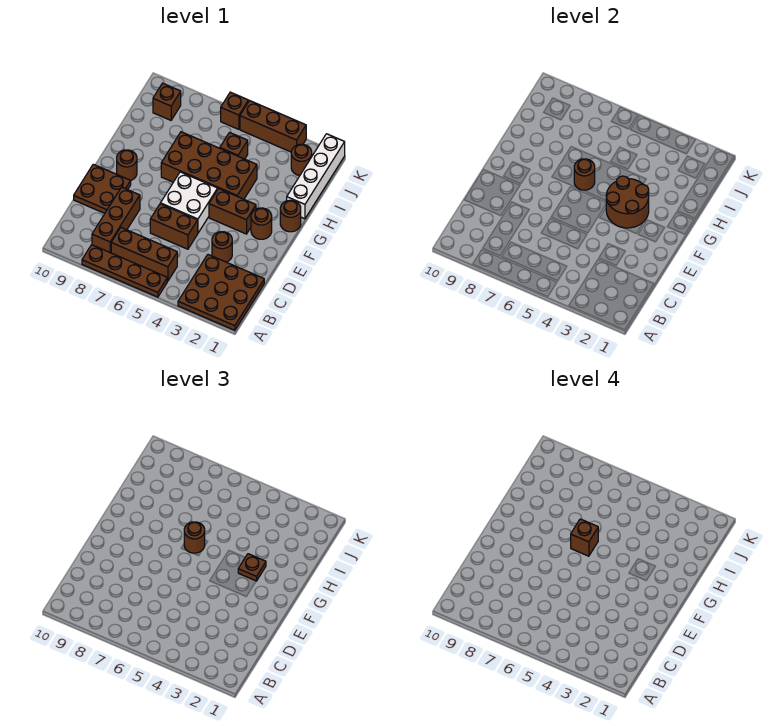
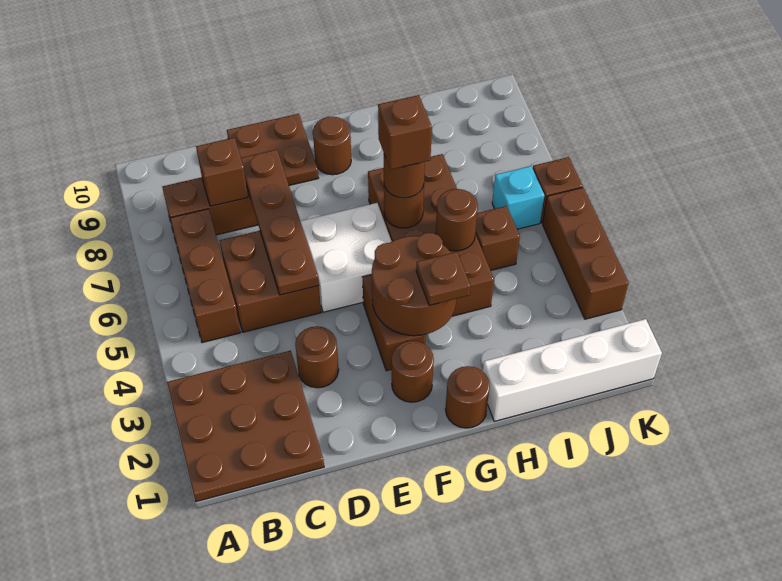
brown plate A5:A8 level 1 -> brown plate D5:D8 level 2
brown brick D5:D6 level 1 -> brown brick C5:D6 level 1
brown round brick J2 level 1 -> brown round brick H5 level 2
none -> cyan brick J6 level 1
brown brick J9 level 1 -> brown brick C8 level 2

